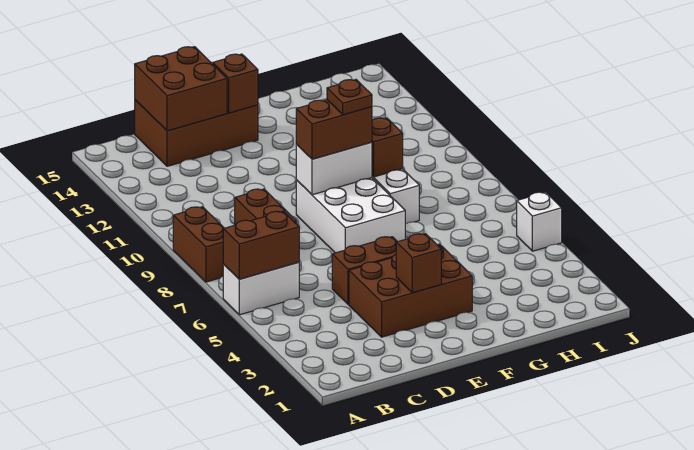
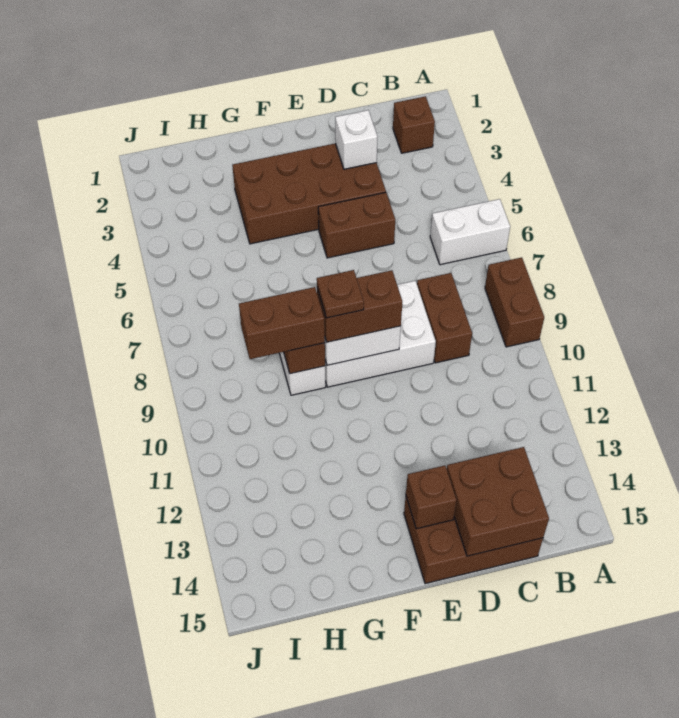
brown brick A6:B6 level 2 -> brown brick G9:H9 level 3
brown brick D3:F4 level 1 -> brown brick D3:G4 level 1
brown brick E3 level 2 -> brown brick B2 level 1
white brick E7:F9 level 1 -> white brick D8:F9 level 1
white brick J5 level 1 -> white brick D3 level 2

